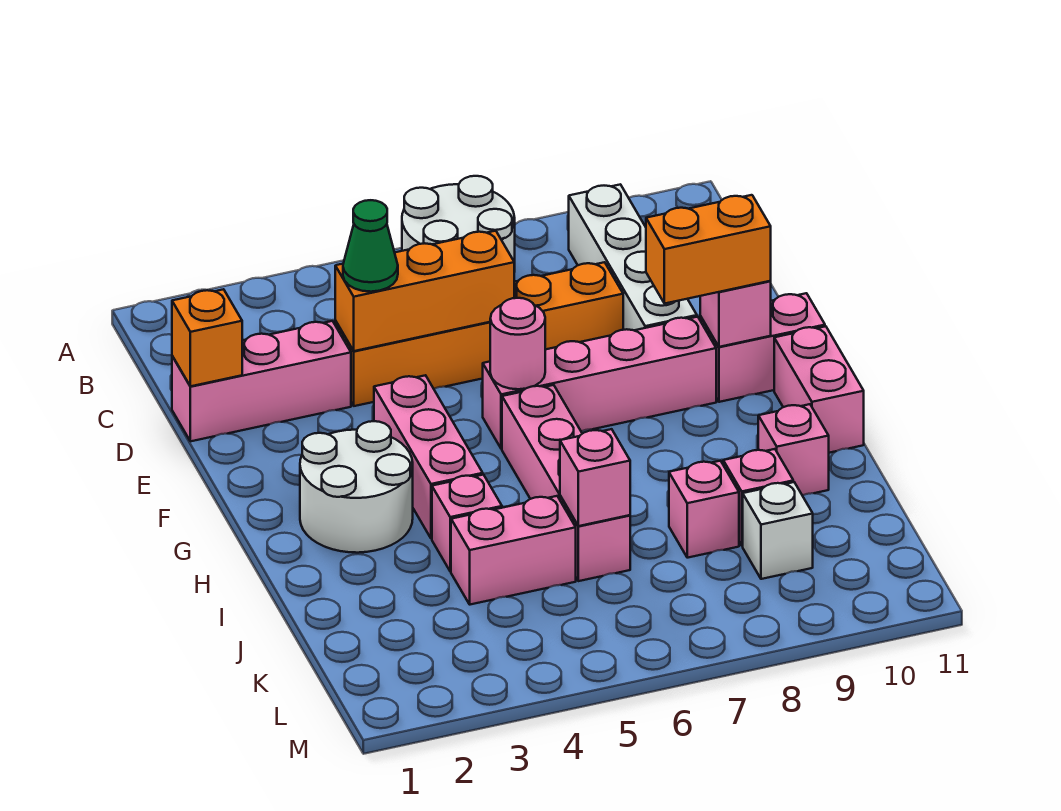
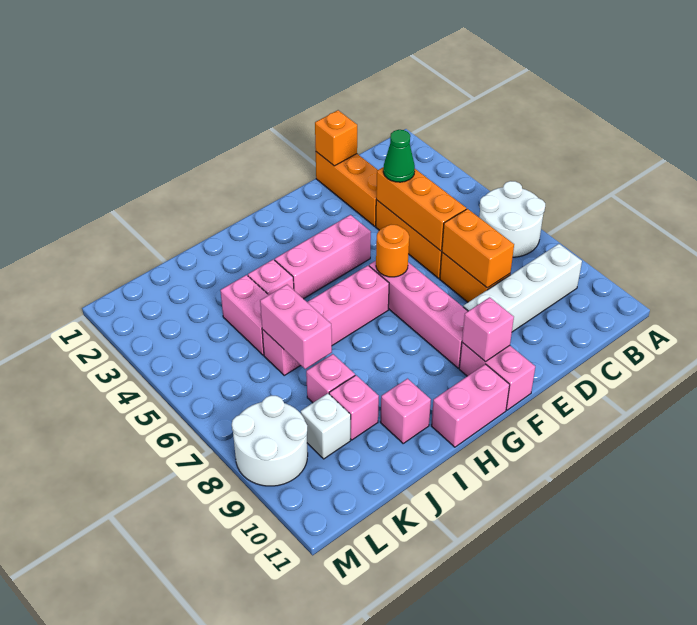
pink brick D1:D3 level 1 -> orange brick D1:D3 level 1
pink round brick F6 level 2 -> orange round brick F6 level 2
orange brick F9:F10 level 3 -> orange brick D7:D8 level 2
white round brick G2:H3 level 1 -> white round brick L8:M9 level 1
pink brick J6 level 2 -> pink brick J6:J7 level 2

